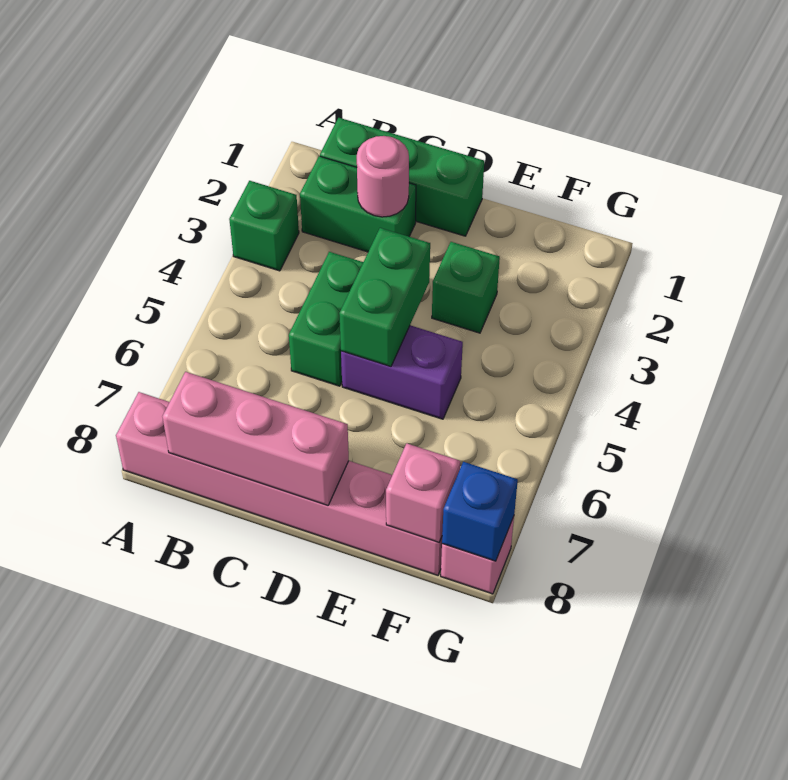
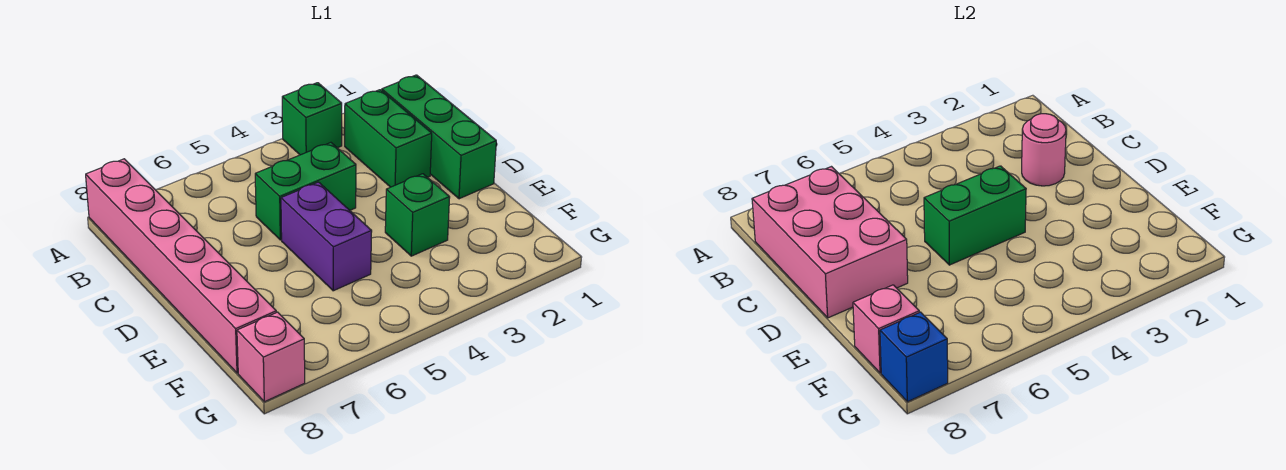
pink brick B8:D8 level 2 -> pink brick B7:D8 level 2

